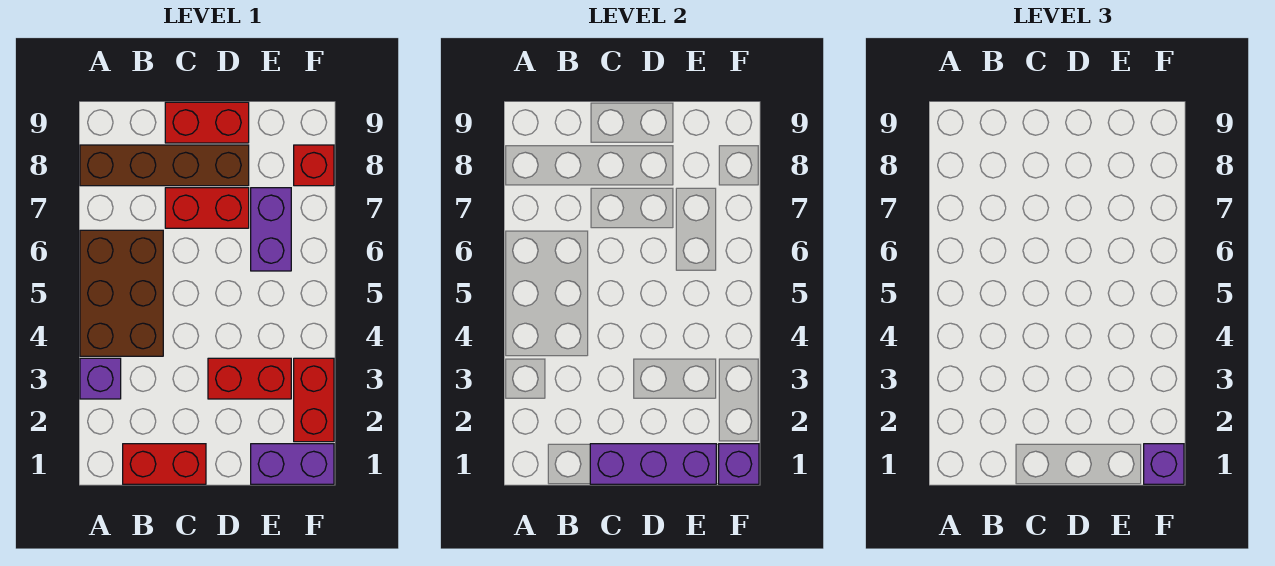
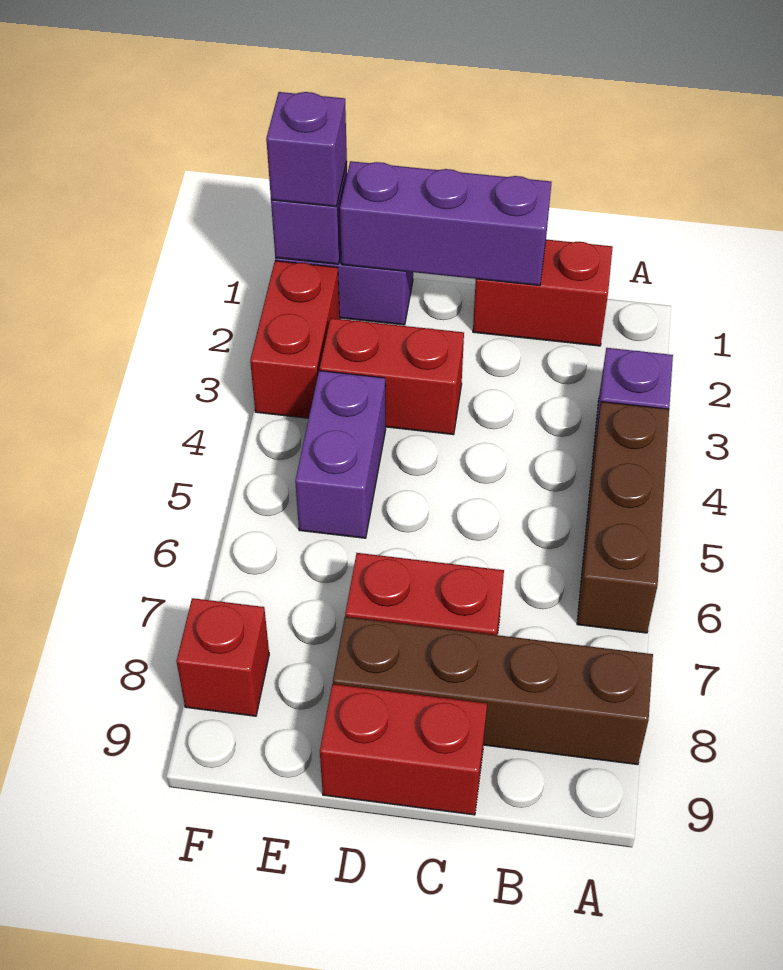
brown brick A4:B6 level 1 -> brown brick A4:A6 level 1
purple brick E6:E7 level 1 -> purple brick E4:E5 level 1

